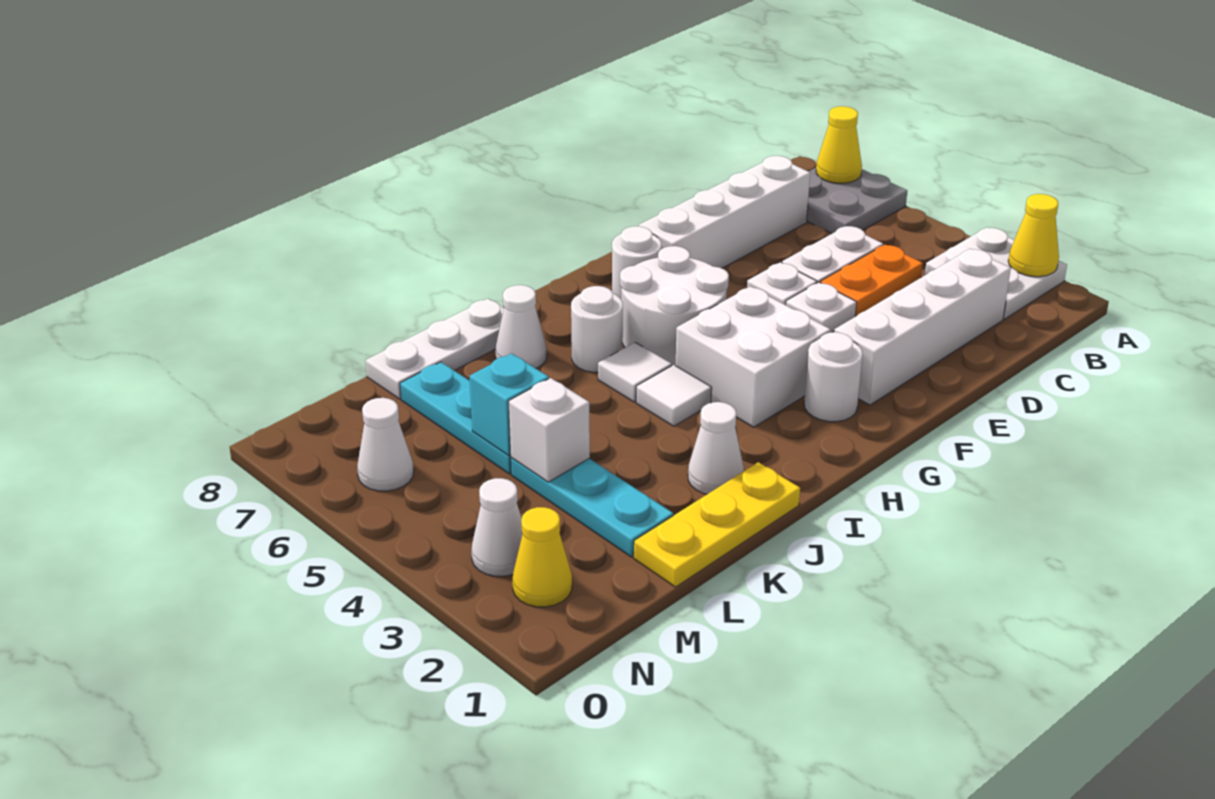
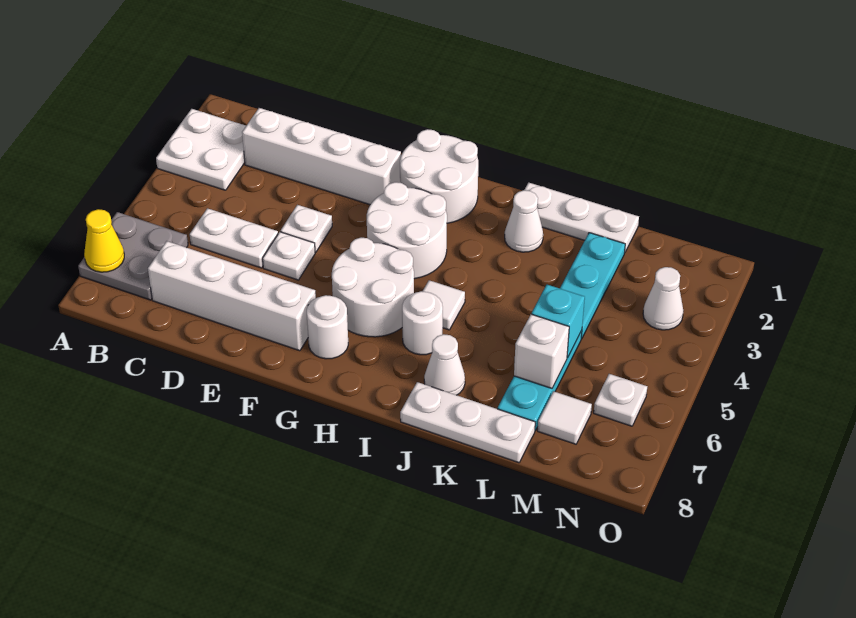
yellow cone A2 level 2 -> none
orange plate C4:D4 level 1 -> none
white round brick G2 level 1 -> white round brick G1:H2 level 1
white brick G3:H4 level 1 -> white round brick G3:H4 level 1
white tile I4 level 1 -> white tile M7 level 1
yellow plate J1:L1 level 1 -> white plate J1:L1 level 1
white brick L4 level 2 -> white brick L6 level 2
yellow cone N2 level 1 -> none
white cone N6 level 1 -> white plate N6 level 1

